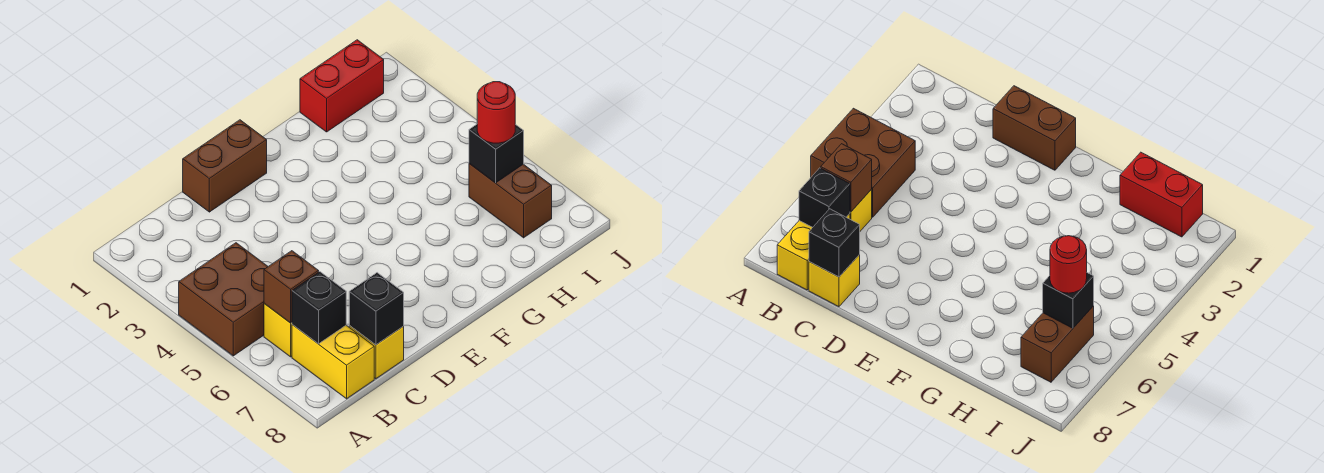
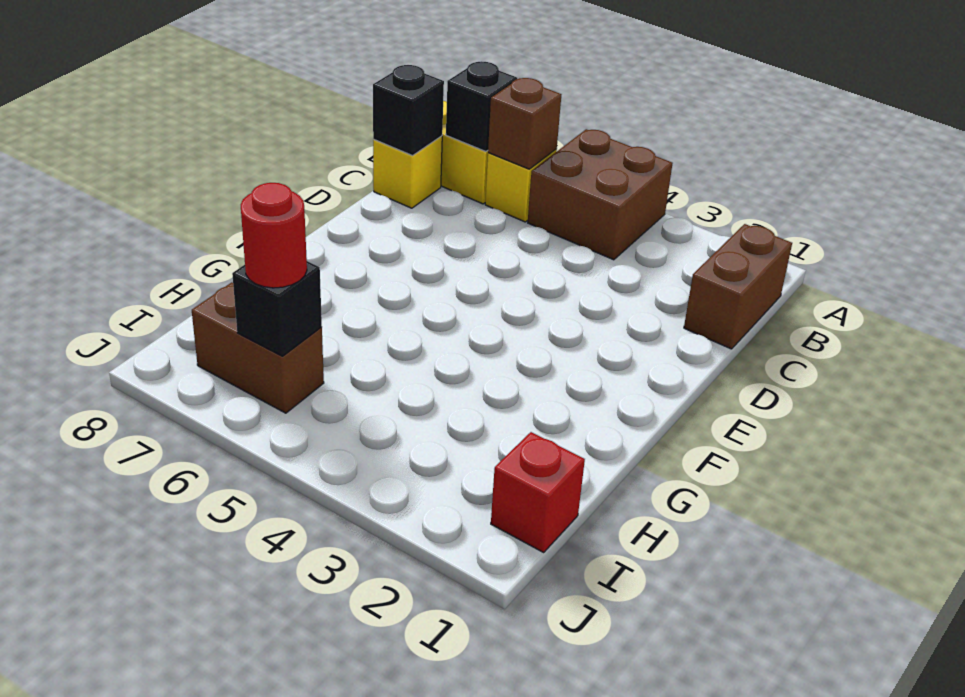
brown brick D1:E1 level 1 -> brown brick B1:C1 level 1
red brick H1:I1 level 1 -> red brick I1 level 1

